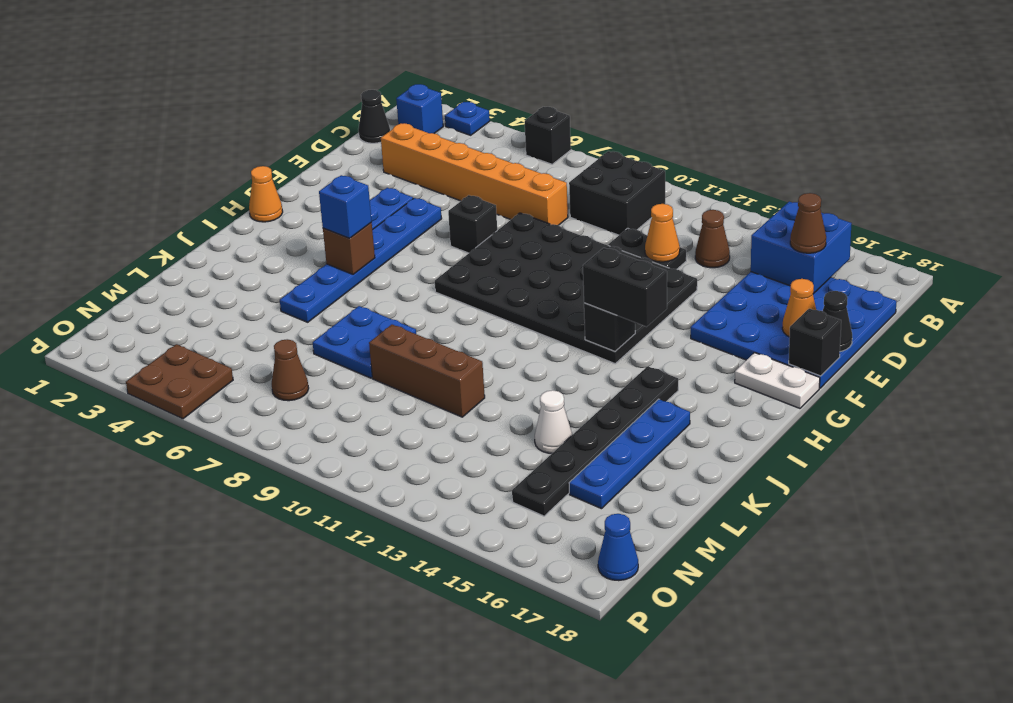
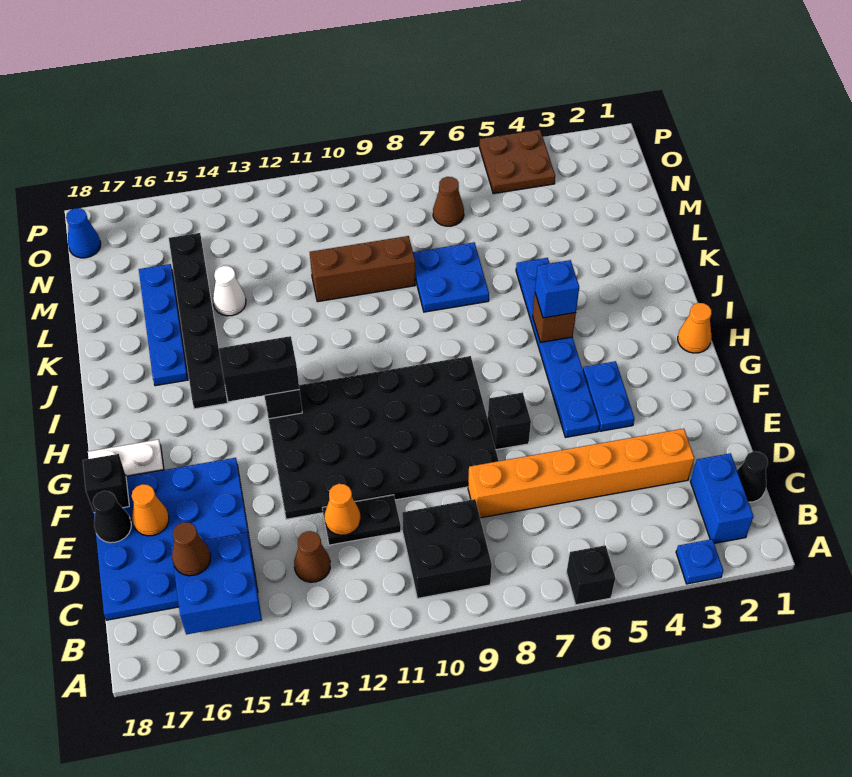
blue brick B2 level 1 -> blue brick B2:C2 level 1

